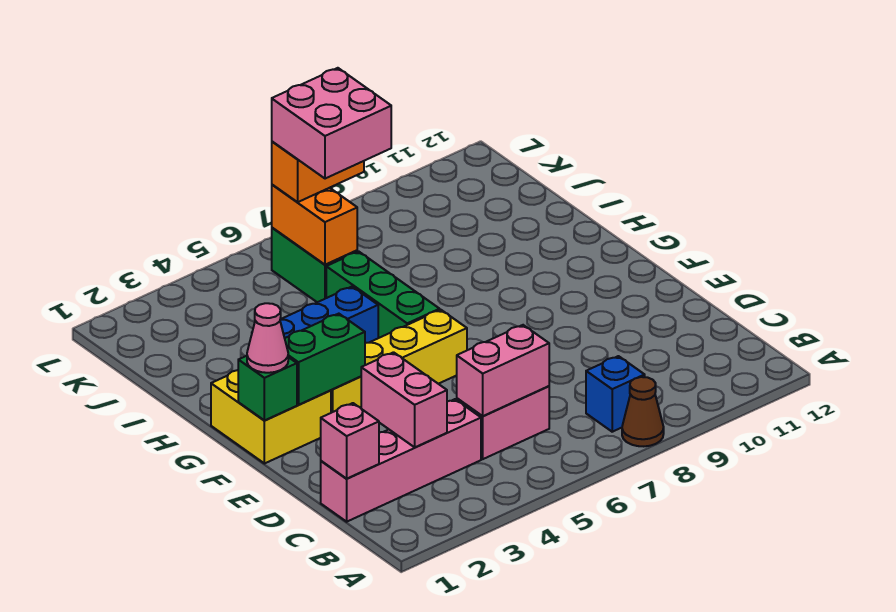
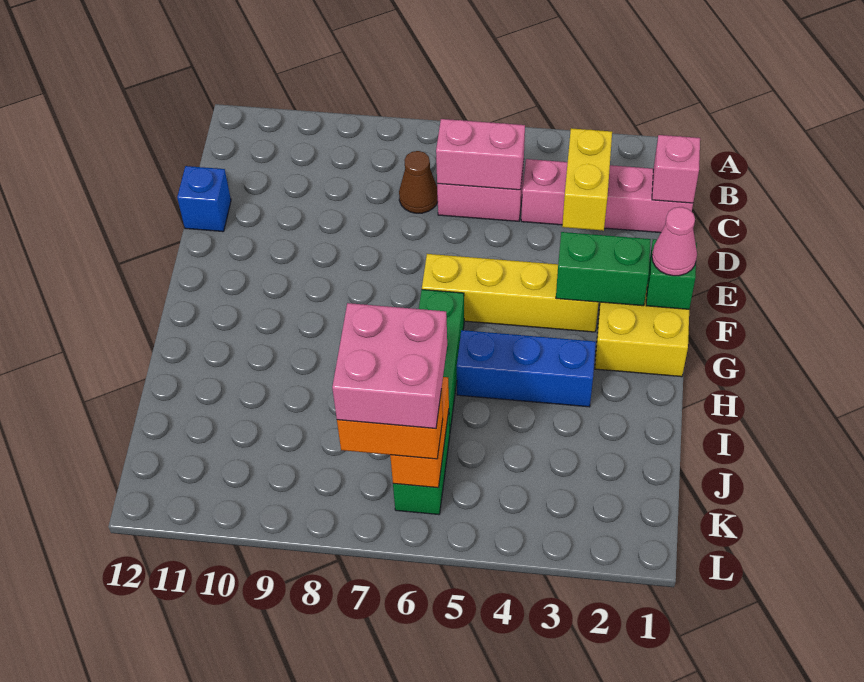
brown cone A8 level 1 -> brown cone C7 level 1
blue brick B8 level 1 -> blue brick D12 level 1
pink brick C3:D3 level 2 -> yellow brick C3:D3 level 2

